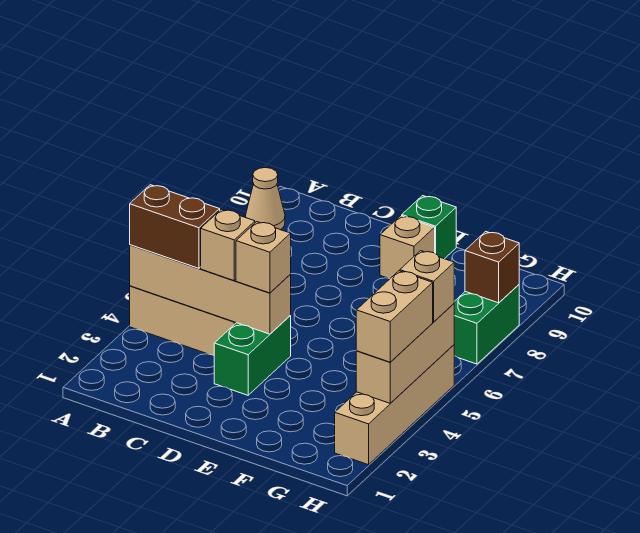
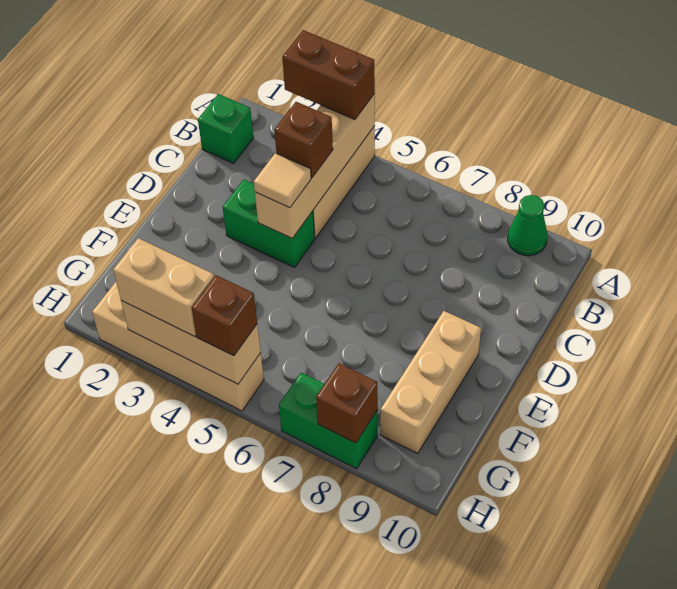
brown brick A4:B4 level 3 -> brown brick A3:A4 level 3
tan cone A9 level 1 -> green cone A9 level 1
tan brick C4 level 3 -> brown brick C4 level 3
tan brick D4 level 3 -> tan tile D4 level 3
tan brick E9 level 1 -> tan brick E9:G9 level 1
green brick E10 level 1 -> green brick B1 level 1
tan brick H5 level 3 -> brown brick H5 level 3

